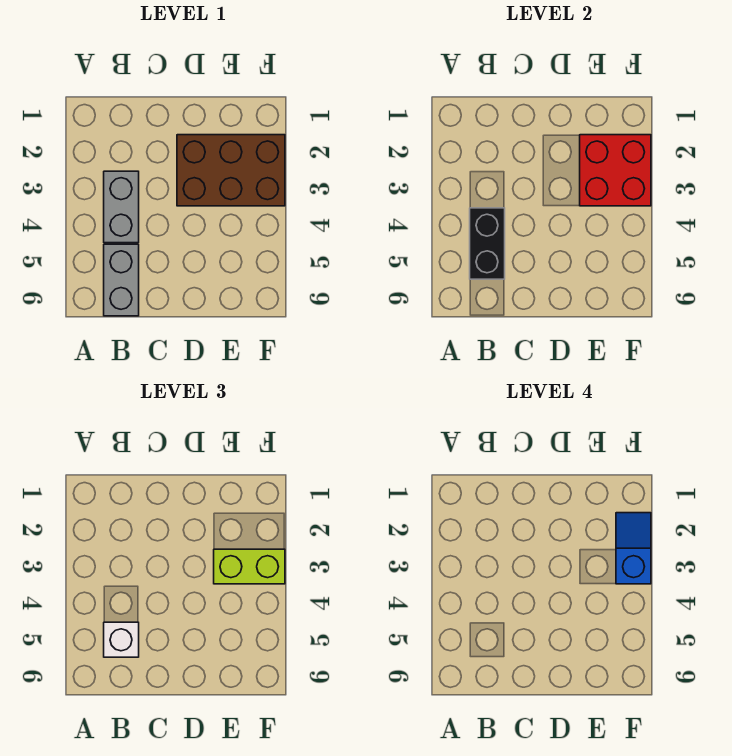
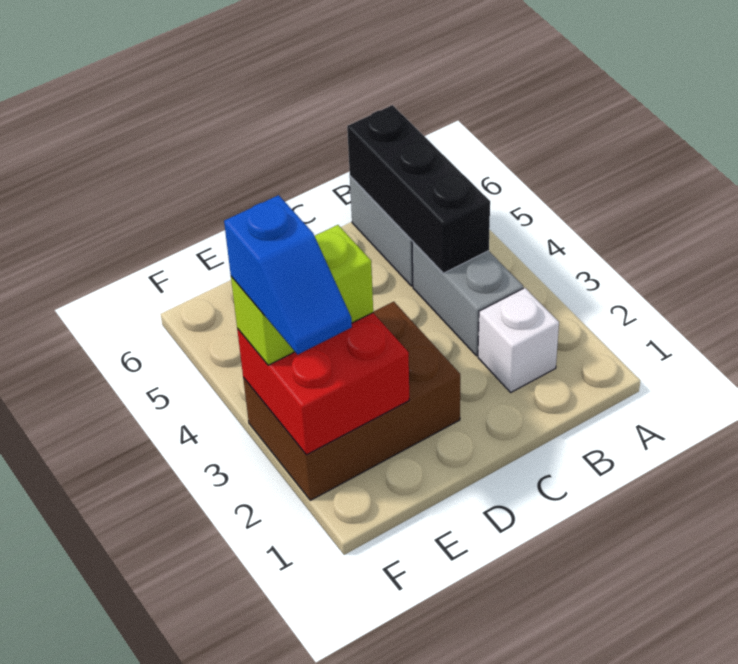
black brick B4:B5 level 2 -> black brick B4:B6 level 2
white brick B5 level 3 -> white brick B2 level 1

